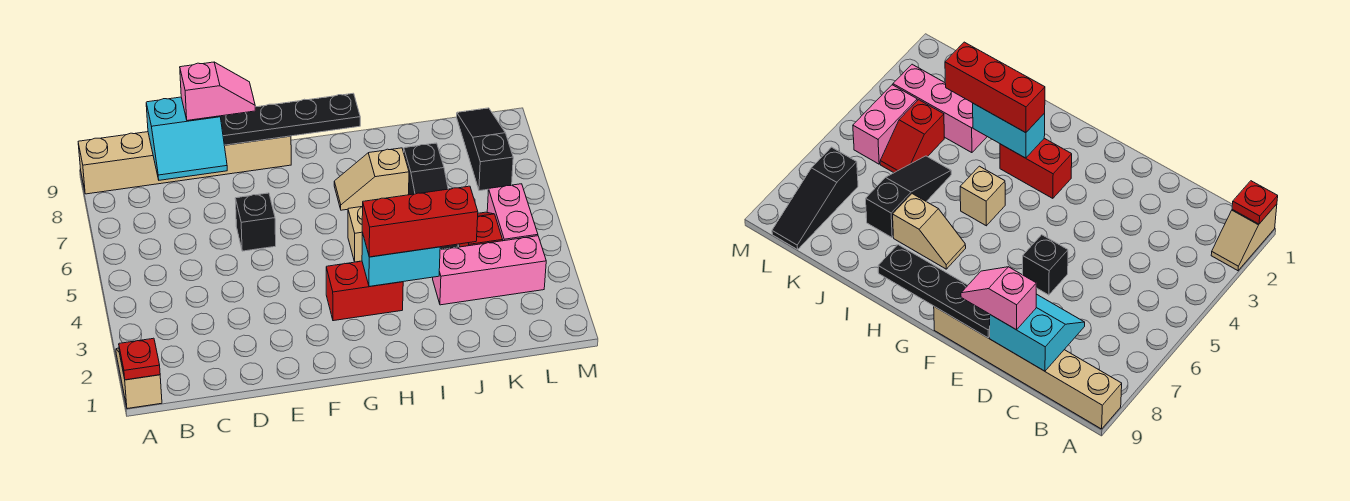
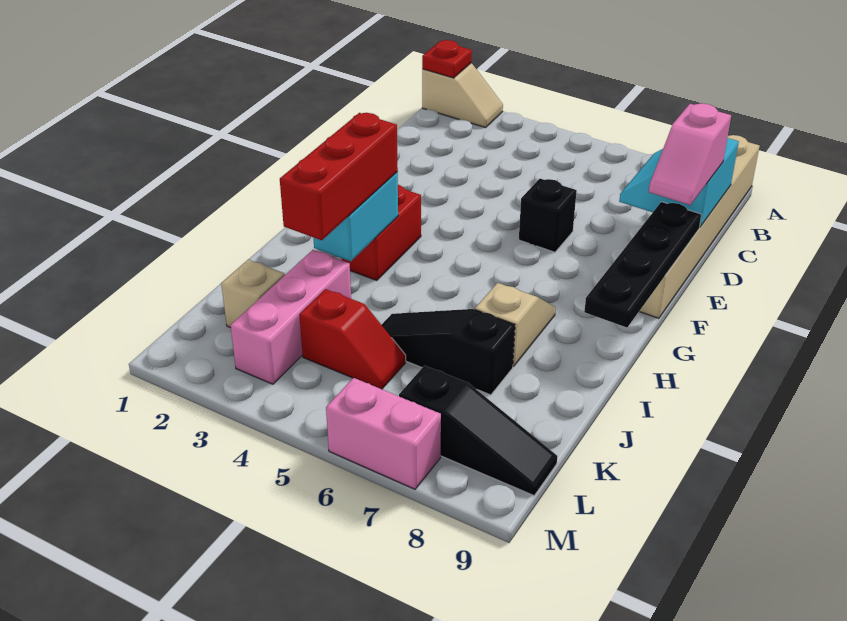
tan brick H5 level 1 -> tan brick K2 level 1
pink brick L4:L5 level 1 -> pink brick M6:M7 level 1

